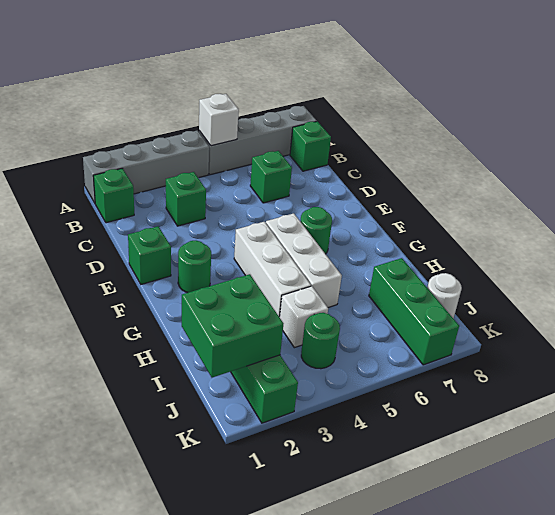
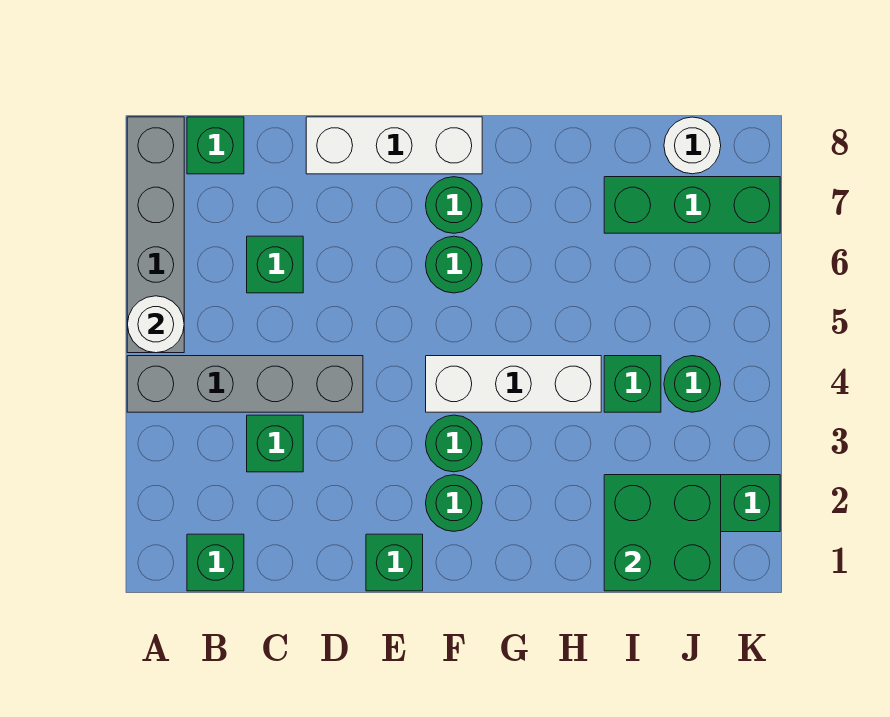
grey brick A1:A4 level 1 -> grey brick A4:D4 level 1
white brick A5 level 2 -> white round brick A5 level 2
none -> green round brick F3 level 1
white brick F5:H5 level 1 -> white brick D8:F8 level 1
none -> green round brick F7 level 1
white brick I4 level 1 -> green brick I4 level 1

